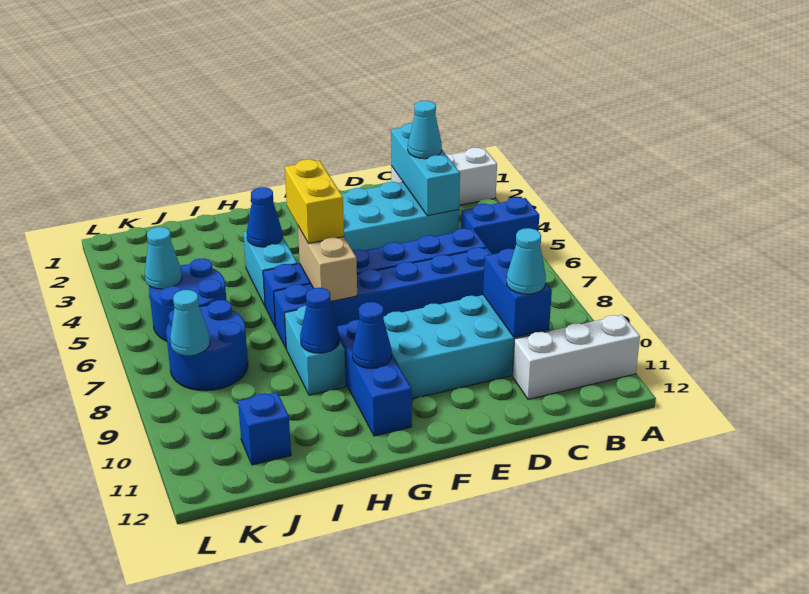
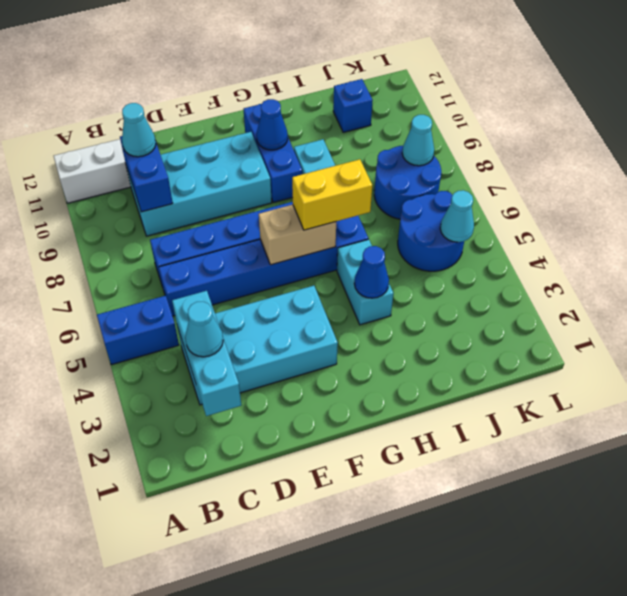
white brick A2:C2 level 1 -> none
yellow brick G5:G6 level 3 -> yellow brick G6:H6 level 3
tan brick G6:G7 level 2 -> tan brick F6:G6 level 2
blue cone H9 level 2 -> none

